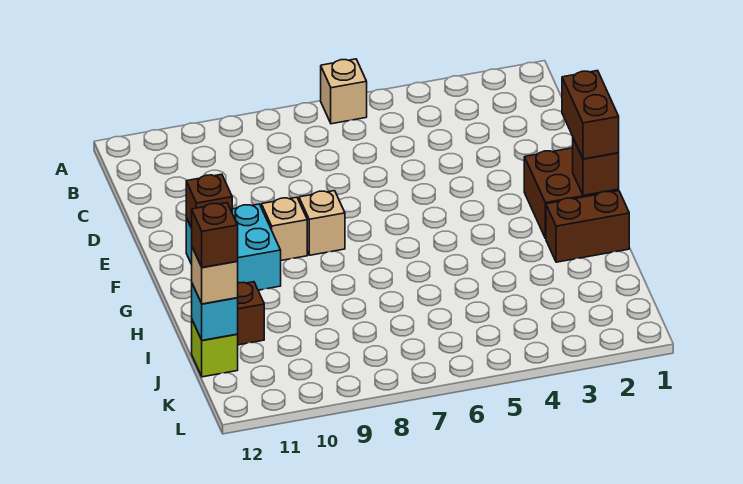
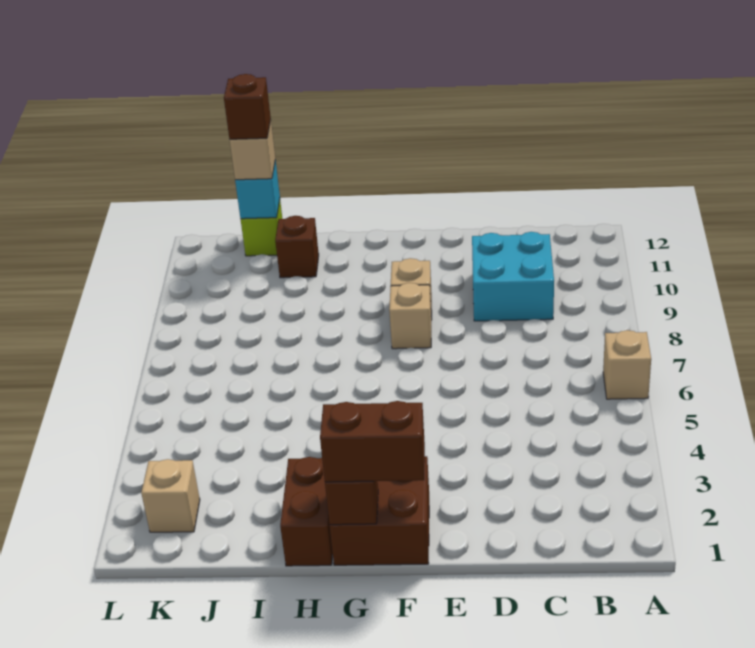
cyan brick F10:G11 level 1 -> cyan brick C9:D10 level 1
brown brick F11 level 2 -> none
none -> tan brick K2 level 1

